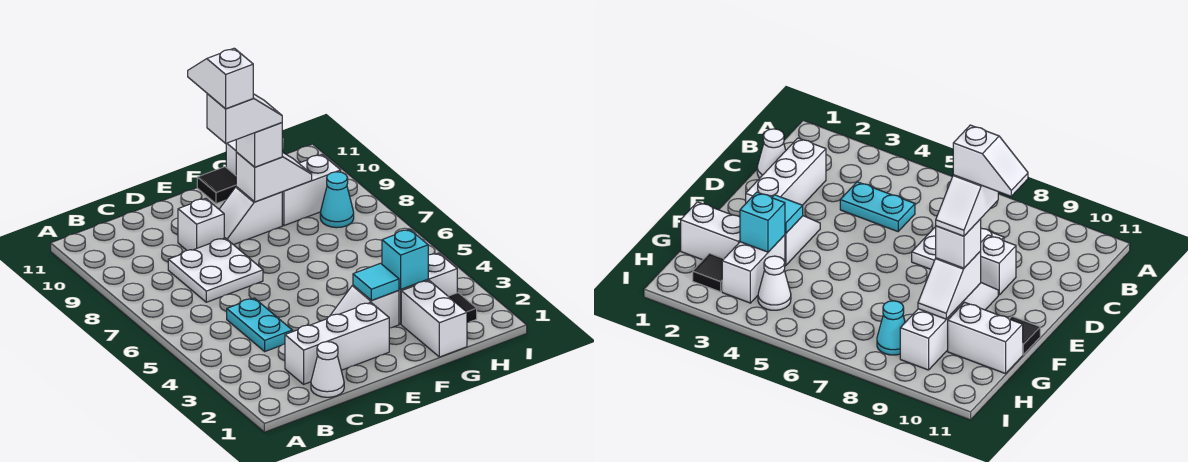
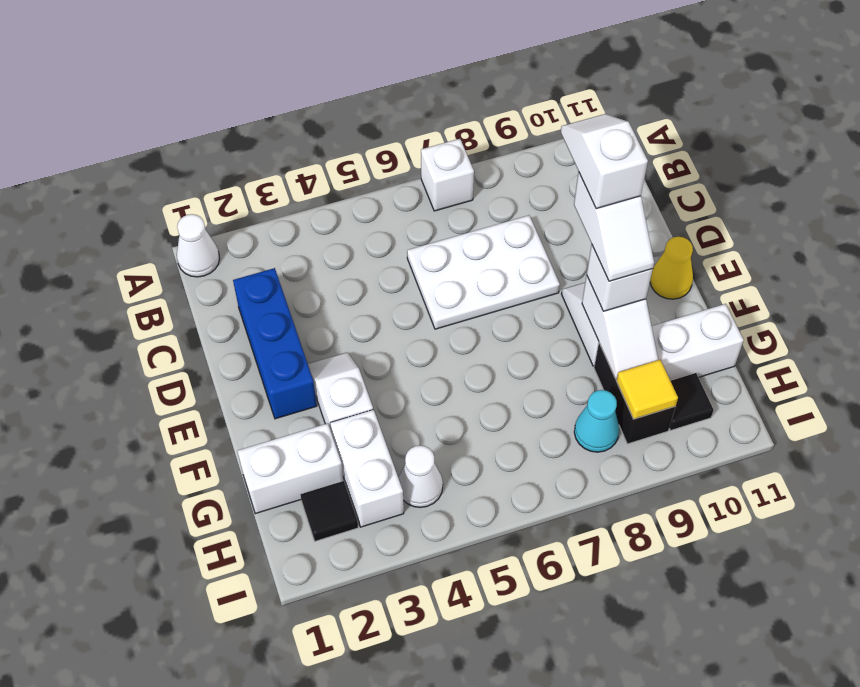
white cone C1 level 1 -> white cone A1 level 1
white brick C2:E2 level 1 -> blue brick C2:E2 level 1
cyan plate C4:C5 level 1 -> none
white plate C7:D8 level 1 -> white plate C6:D8 level 1
white brick D9 level 1 -> white brick A7 level 1
white slope E9:E10 level 5 top 9 -> white slope D9:E9 level 5 top E
none -> yellow cone E11 level 1
cyan tile F3 level 2 -> none
black tile F11 level 1 -> black tile H10 level 1
cyan brick G3 level 2 -> none
white brick G9:H9 level 1 -> black brick G9:H9 level 1
none -> yellow tile H9 level 2

